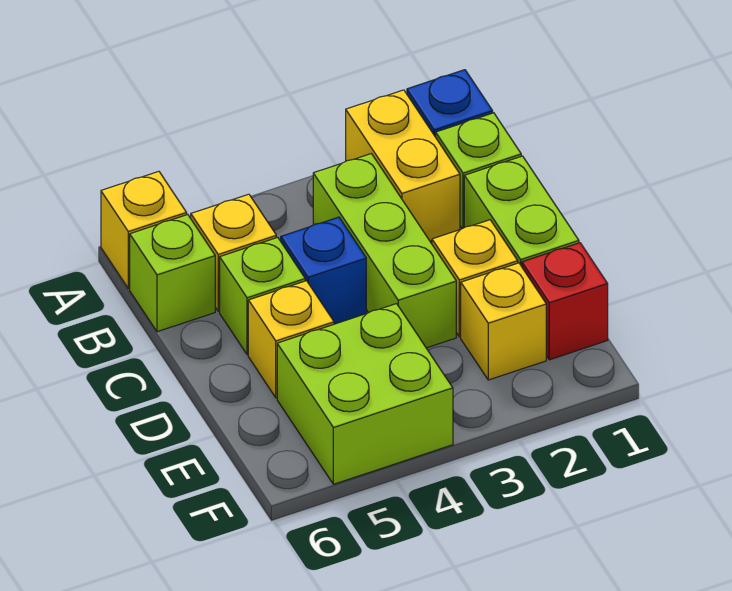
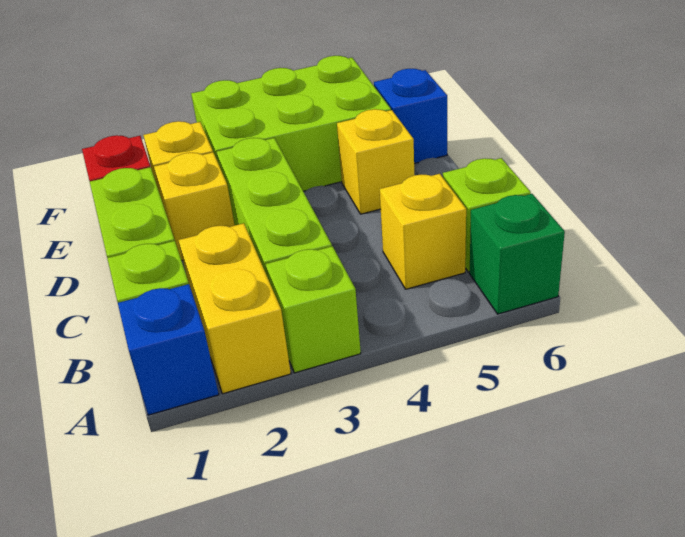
yellow brick A6 level 1 -> green brick A6 level 1
blue brick C4 level 1 -> blue brick E6 level 1
lime brick C5 level 1 -> lime brick A3 level 1
lime brick E4:F5 level 1 -> lime brick E3:F5 level 1

